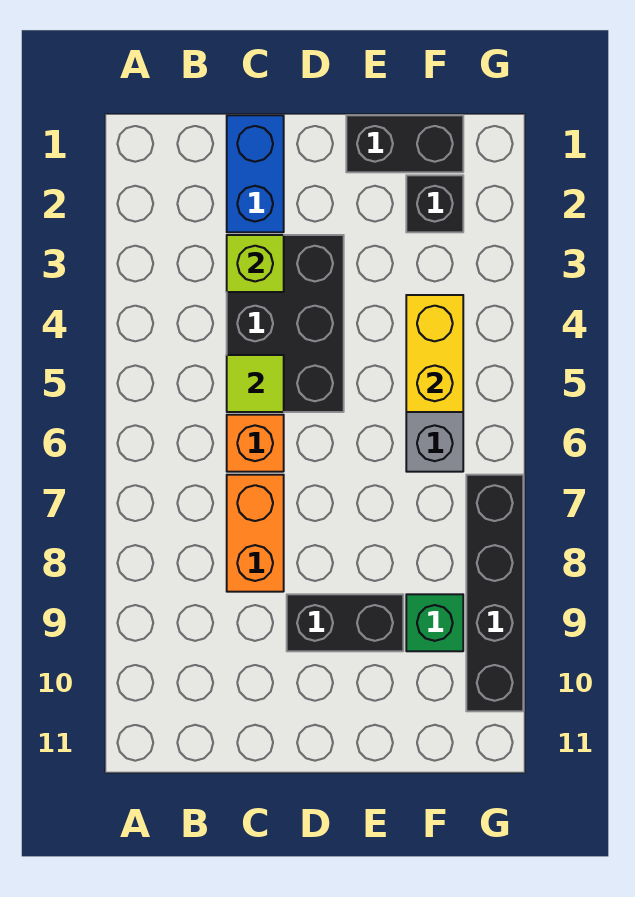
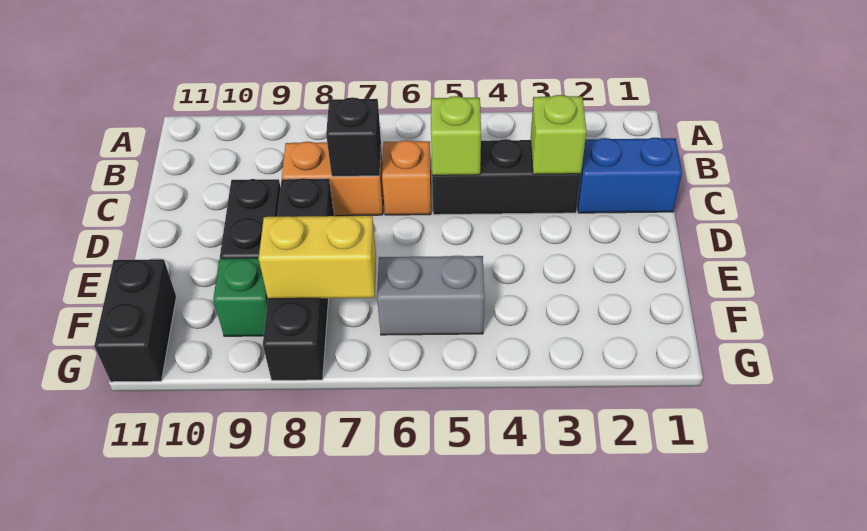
black brick C3:D5 level 1 -> black brick C3:C5 level 1
lime tile C5 level 2 -> lime brick C5 level 2
black brick E1:F1 level 1 -> black brick F11:G11 level 1
black brick F2 level 1 -> black brick C7 level 2
yellow brick F4:F5 level 2 -> yellow brick F7:F8 level 2
black brick G7:G10 level 1 -> black brick D8:G8 level 1

